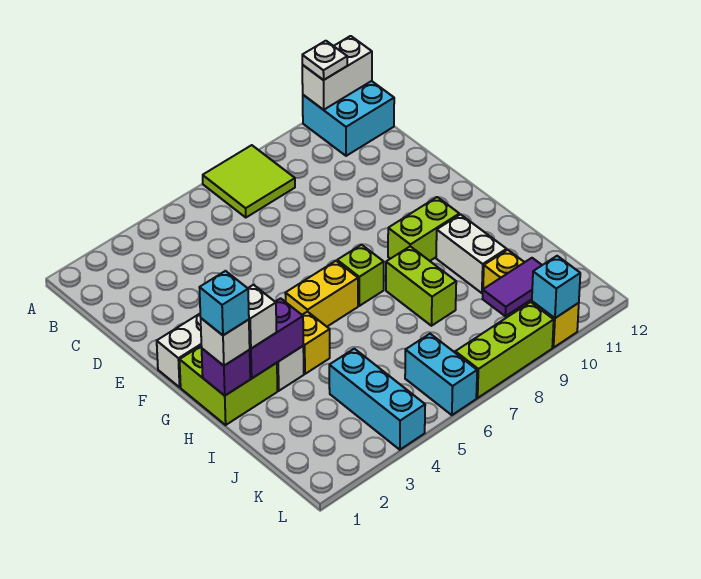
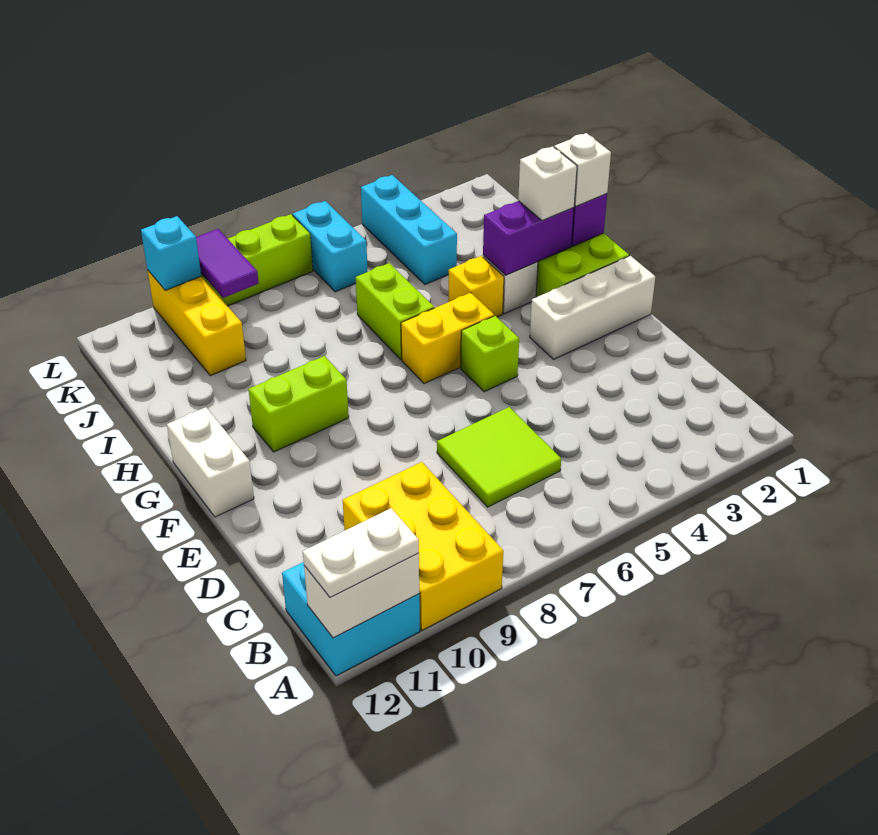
lime tile A7:B8 level 1 -> lime tile C6:D7 level 1
none -> yellow brick A9:C10 level 1
white plate A11 level 3 -> white plate A11:A12 level 3
lime brick G7 level 1 -> lime brick F5 level 1
cyan brick H1 level 4 -> none
lime brick H8:I8 level 1 -> lime brick H6:I6 level 1
white brick H10:I10 level 1 -> white brick F12:G12 level 1
purple tile K9:K10 level 2 -> purple tile K9:L9 level 2

